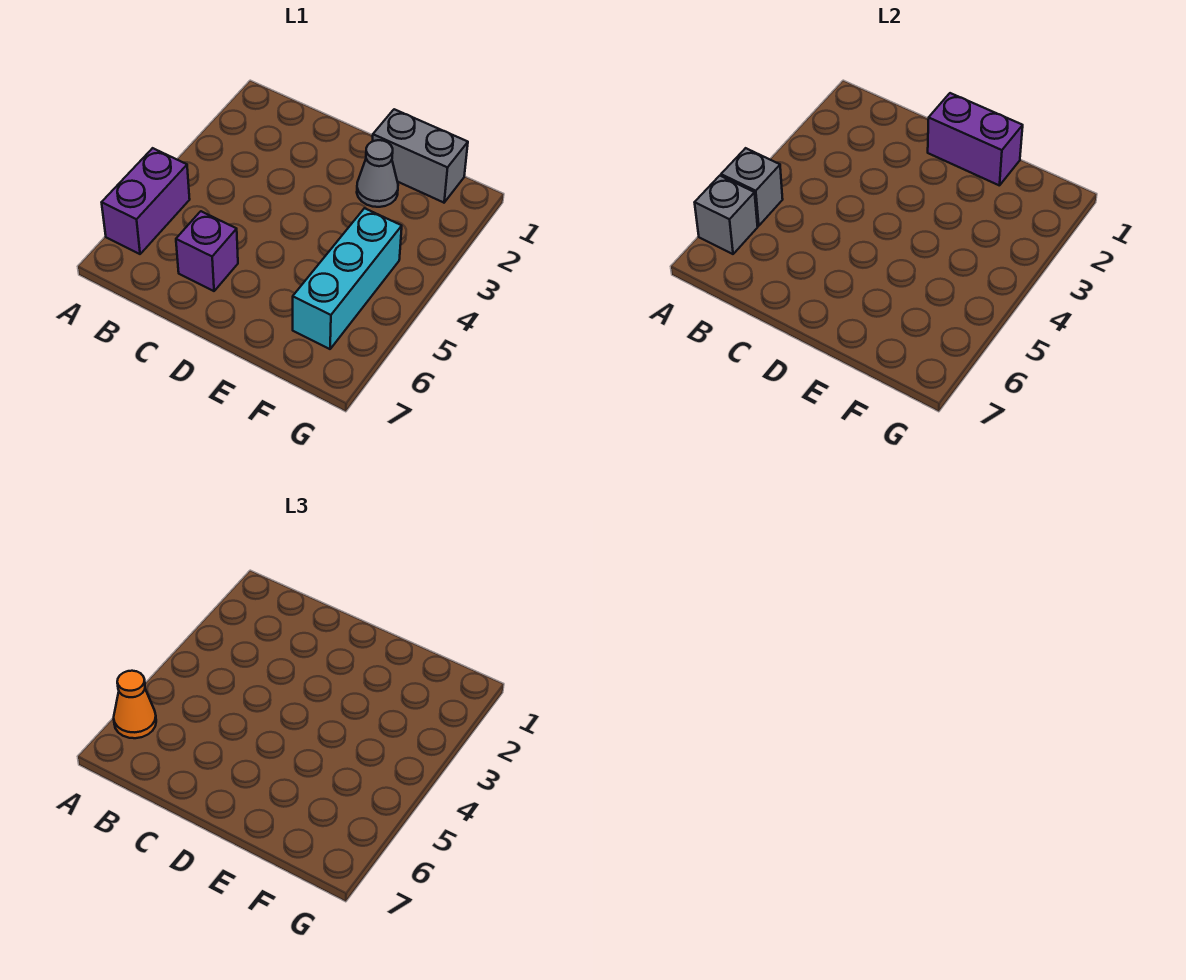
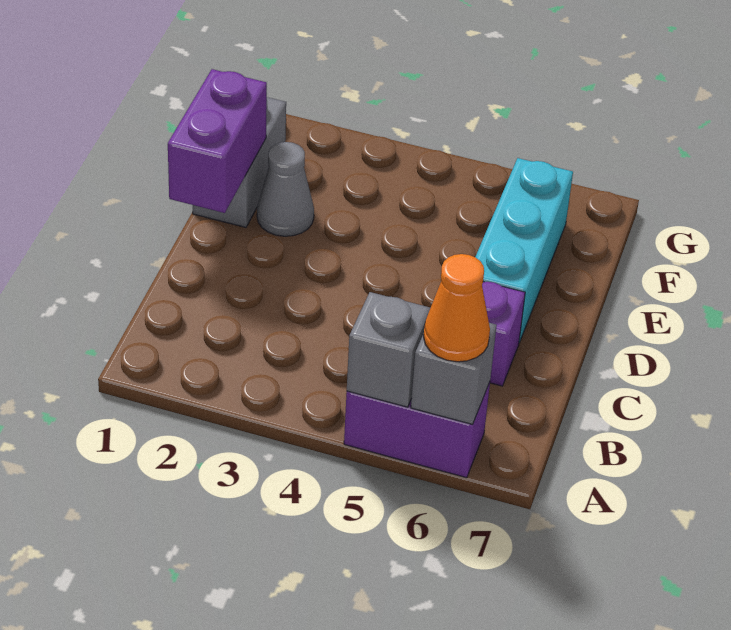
cyan brick F4:F6 level 1 -> cyan brick D6:F6 level 1

